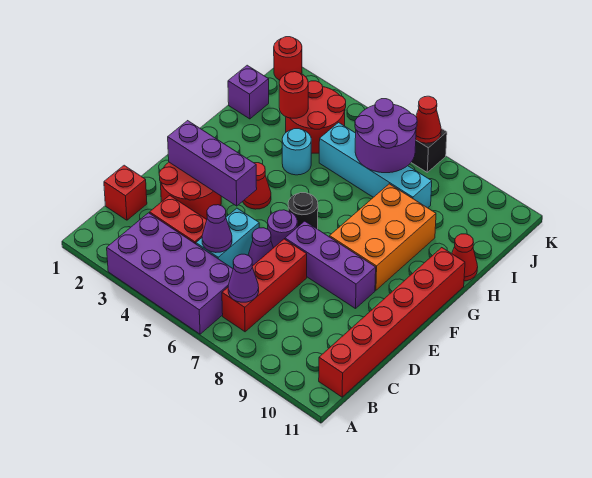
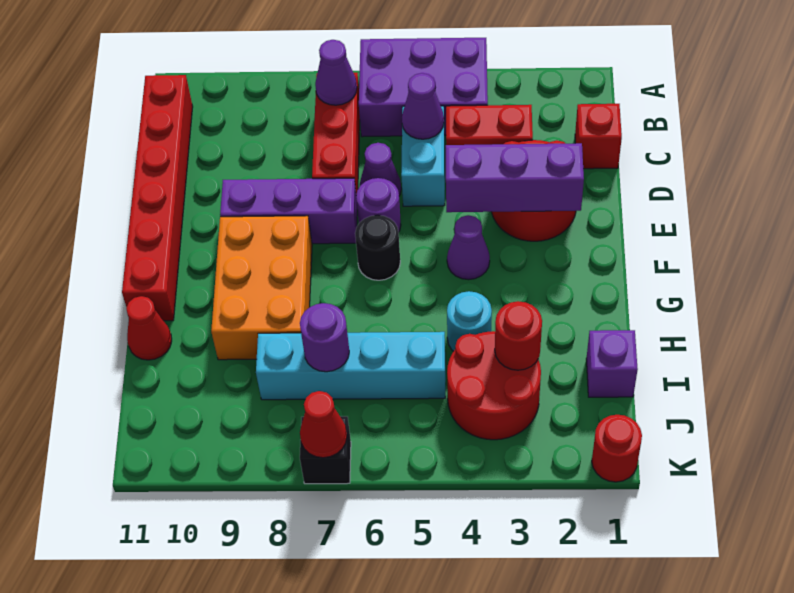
purple brick A3:B6 level 1 -> purple brick A4:B6 level 1
red cone F4 level 1 -> purple cone F4 level 1
purple round brick I6:J7 level 2 -> purple round brick I7 level 2

